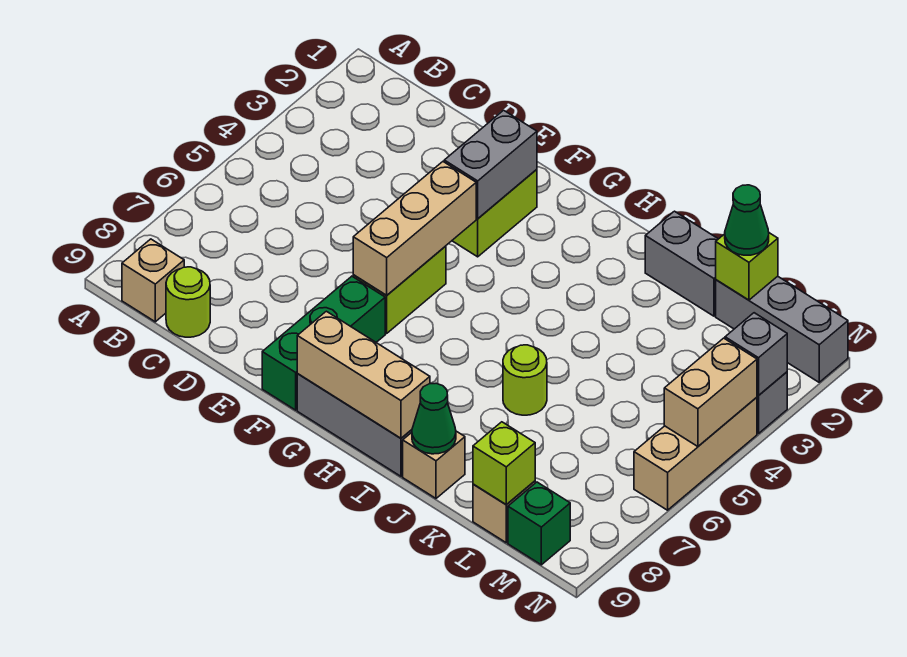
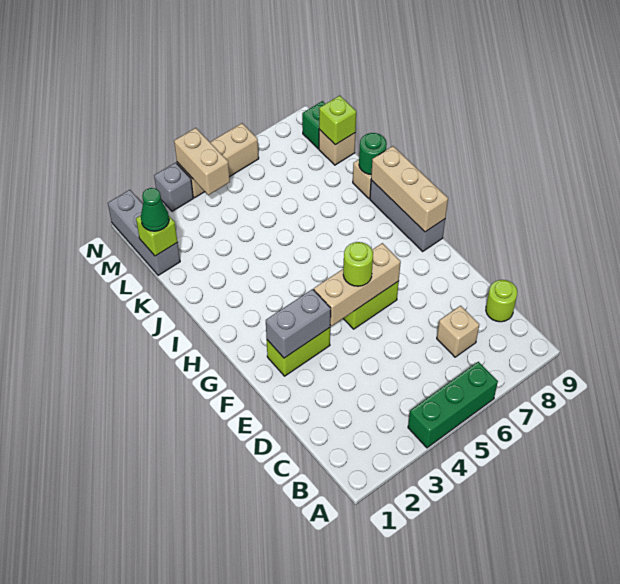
tan brick B9 level 1 -> tan brick C7 level 1
green brick F7:F9 level 1 -> green brick A4:A6 level 1
grey brick J1:K1 level 1 -> none
lime round brick J6 level 1 -> lime round brick F5 level 3
green cone J9 level 2 -> green round brick J9 level 2
grey brick N3 level 2 -> none
tan brick N4:N5 level 2 -> tan brick M4:N4 level 2

